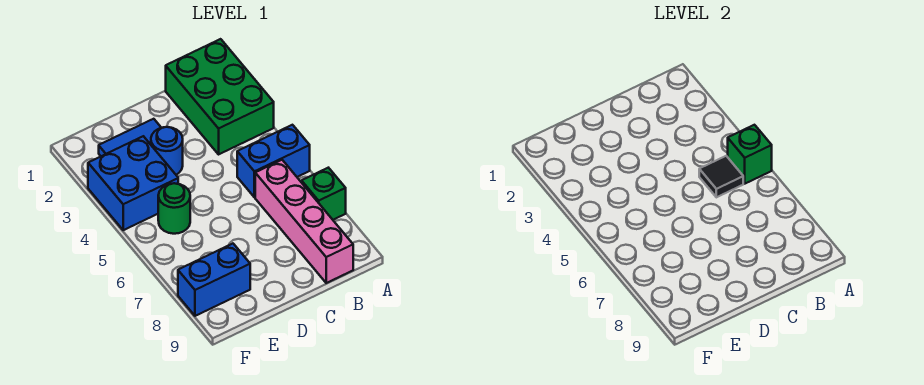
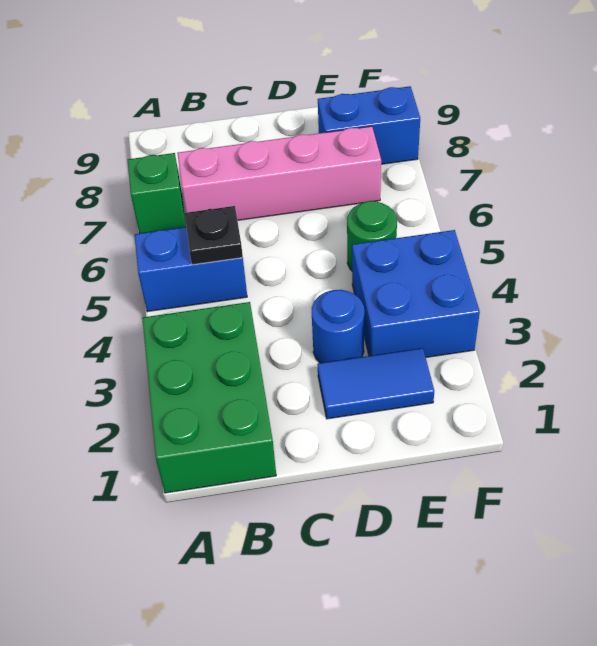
green brick A5 level 2 -> none
black tile B5 level 2 -> black plate B5 level 2
pink brick B6:B9 level 1 -> pink brick B7:E7 level 1

